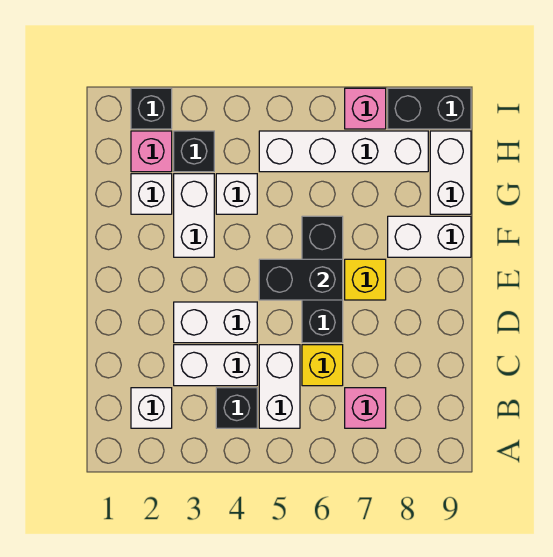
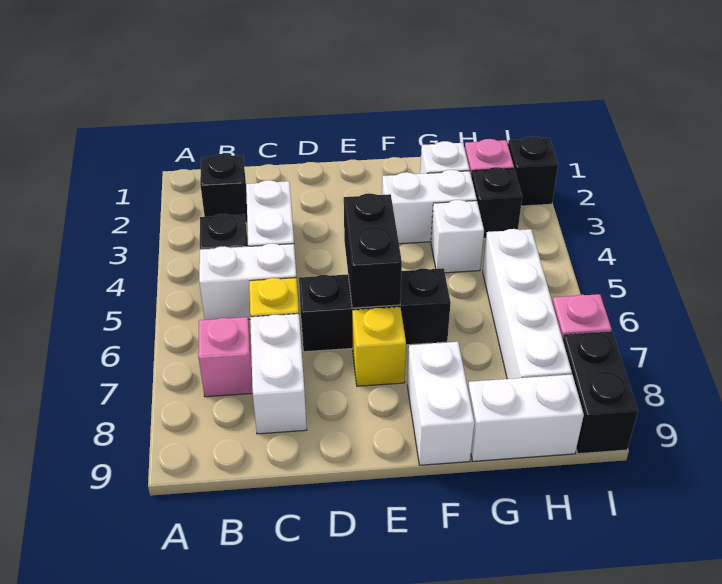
white brick B2 level 1 -> black brick B2 level 1
white brick D3:D4 level 1 -> white brick C7:C8 level 1

